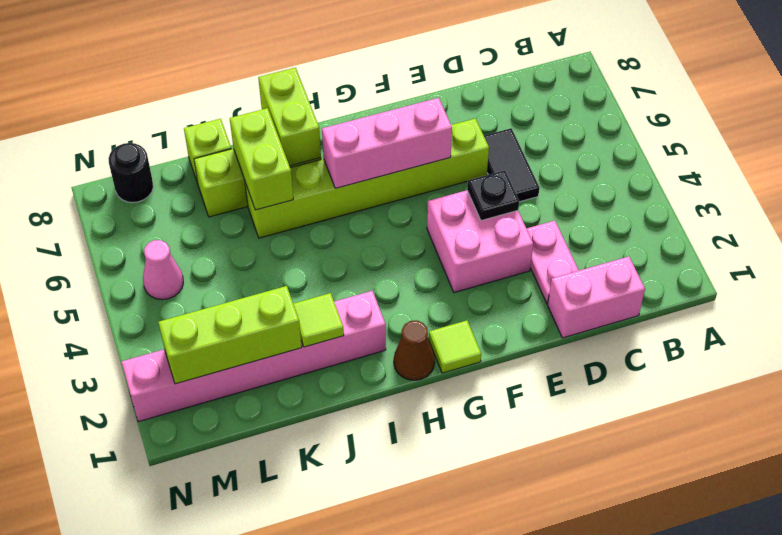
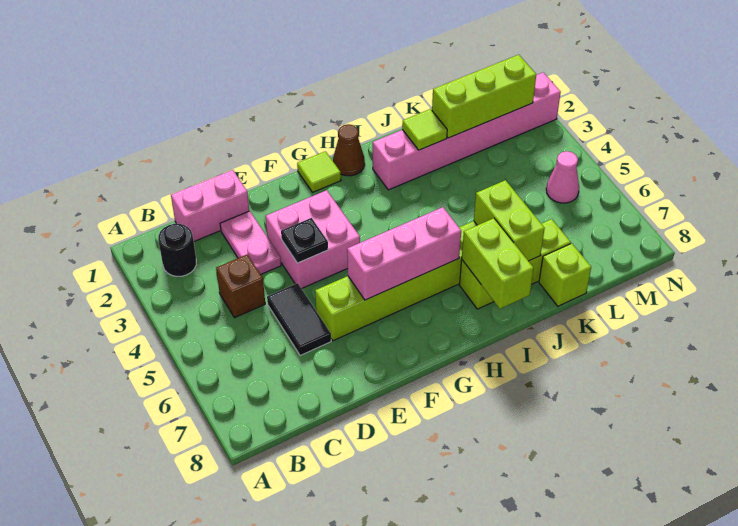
none -> brown brick C4 level 1
black round brick M8 level 1 -> black round brick B2 level 1

